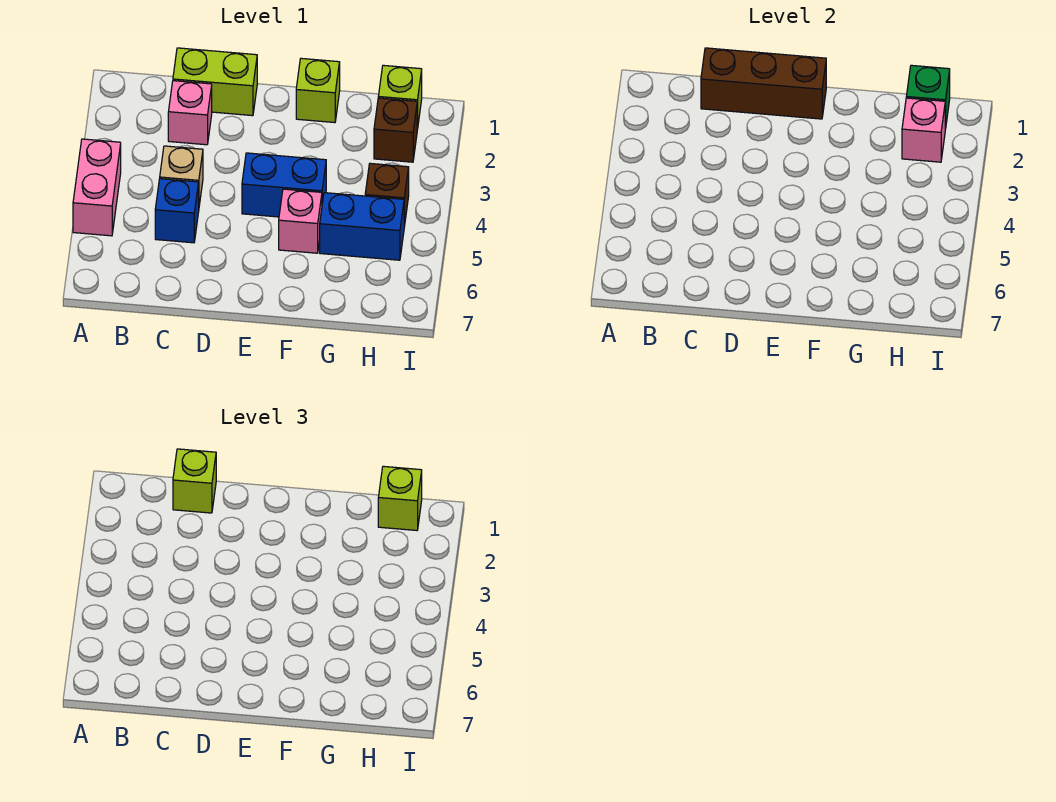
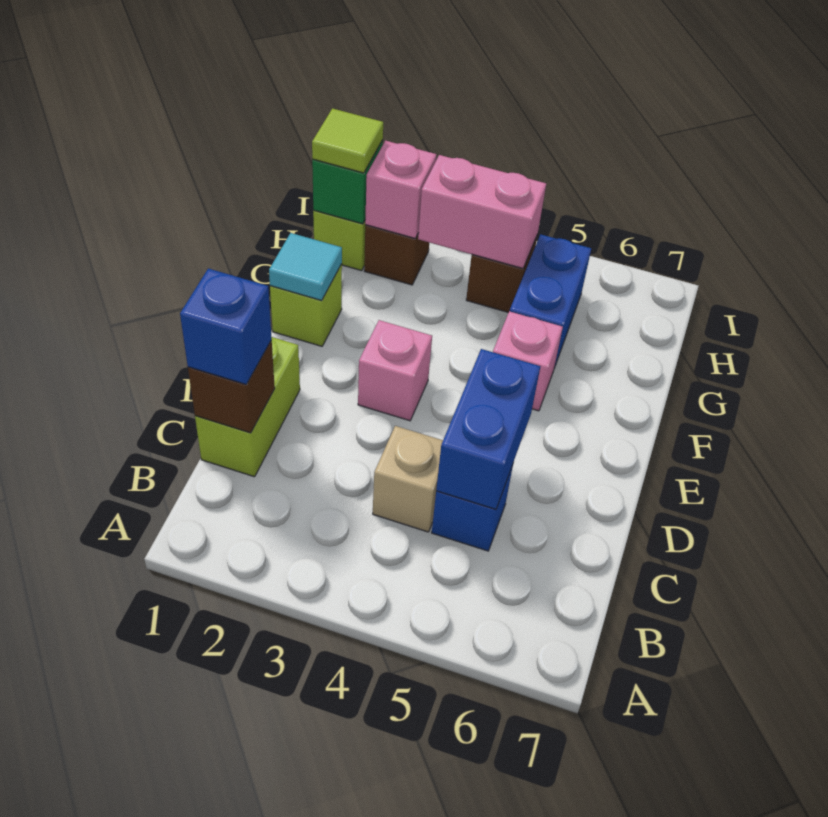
pink brick A4:A5 level 1 -> pink brick H3:H4 level 2
brown brick C1:E1 level 2 -> brown brick C1 level 2
lime brick C1 level 3 -> blue brick C1 level 3
pink brick C2 level 1 -> pink brick E3 level 1
blue brick E4:F4 level 1 -> blue brick C5:D5 level 2
none -> cyan tile F1 level 2
lime brick H1 level 3 -> lime tile H1 level 3

